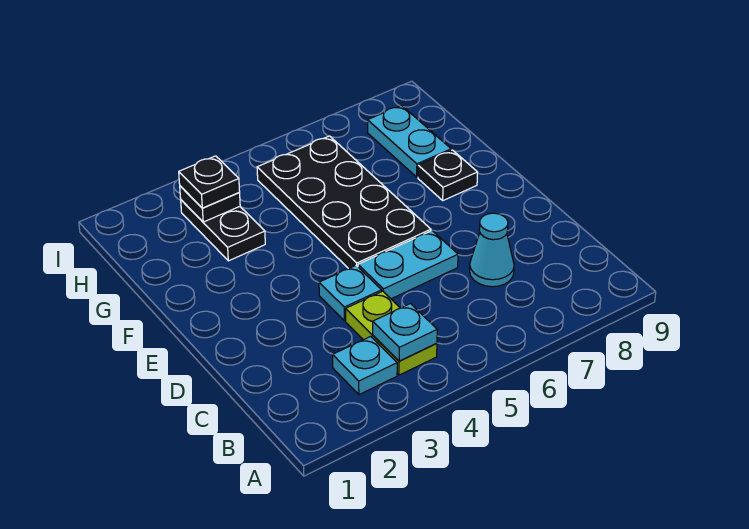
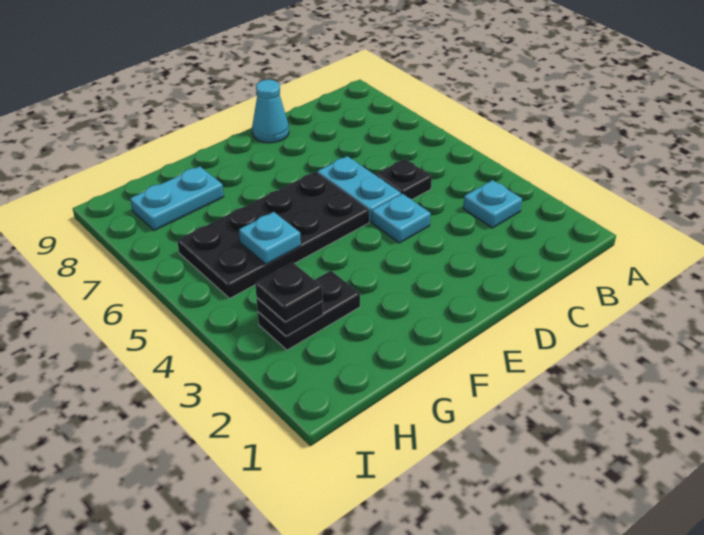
lime plate B4:C4 level 1 -> none
cyan plate B4 level 2 -> cyan plate G5 level 2
cyan cone C7 level 1 -> cyan cone D9 level 1
black plate F8 level 1 -> black plate C5 level 1

